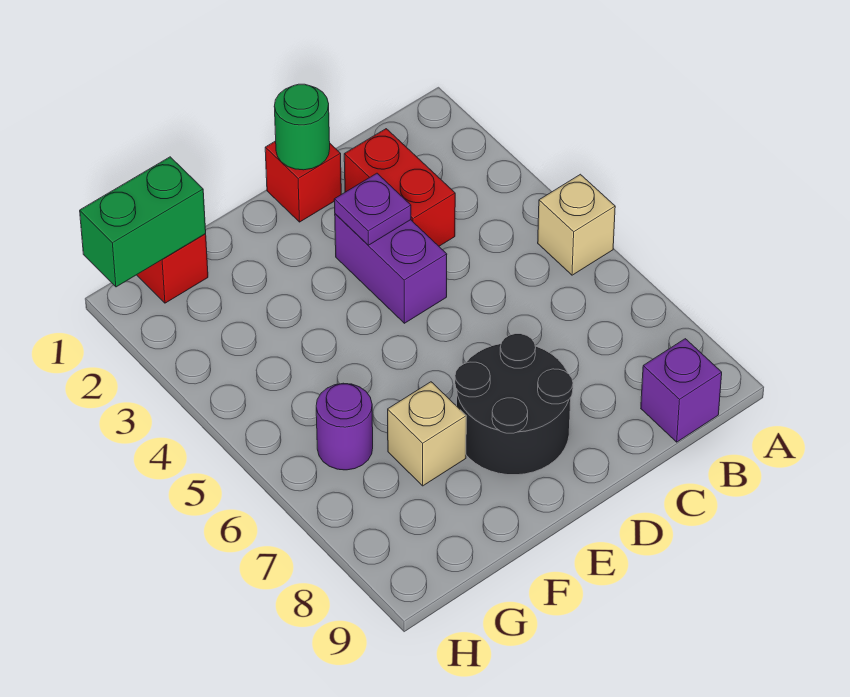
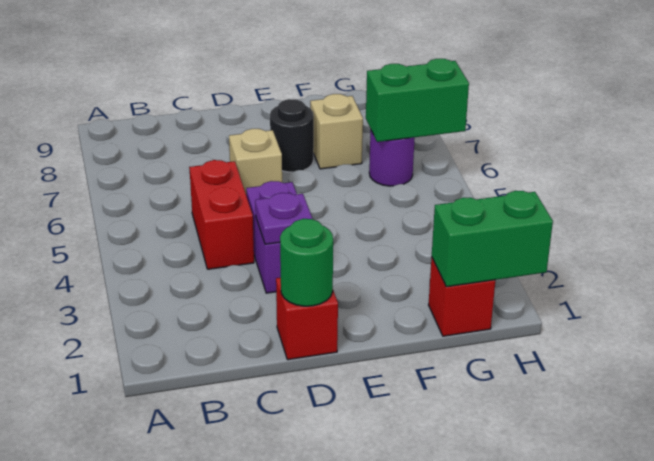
tan brick A5 level 1 -> tan brick D6 level 1
purple brick B9 level 1 -> none
red brick C2:C3 level 1 -> red brick C4:C5 level 1
black round brick D7:E8 level 1 -> black round brick E7 level 1
none -> green brick G6:H6 level 2

